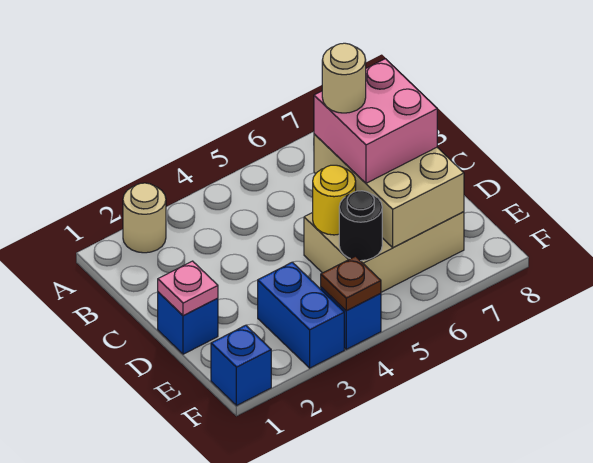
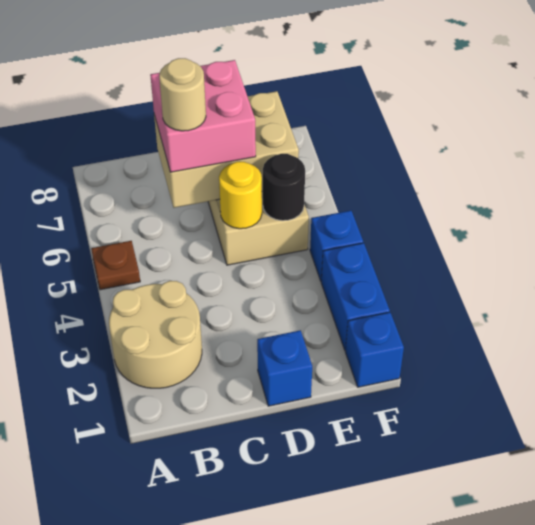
tan round brick A2 level 1 -> tan round brick A2:B3 level 1
pink plate D1 level 2 -> none
blue brick E3:F3 level 1 -> blue brick F2:F3 level 1
brown plate F4 level 2 -> brown plate A5 level 1

